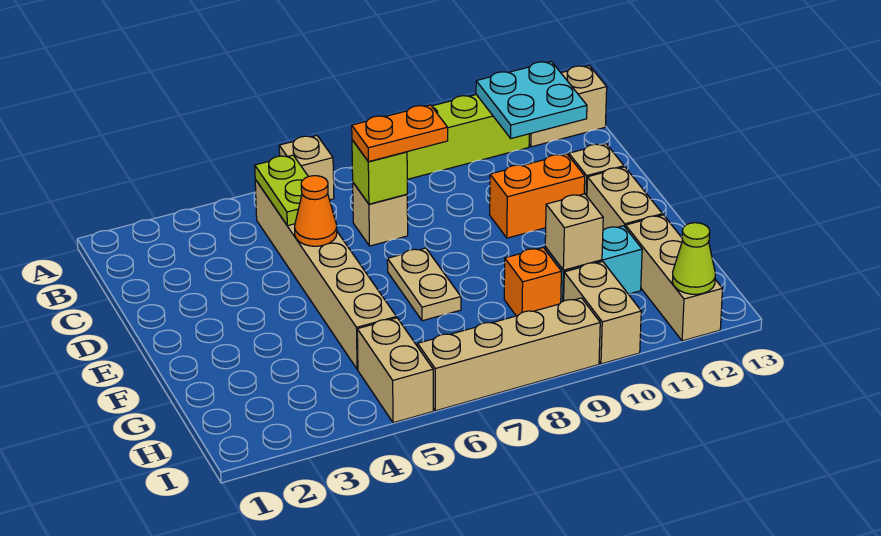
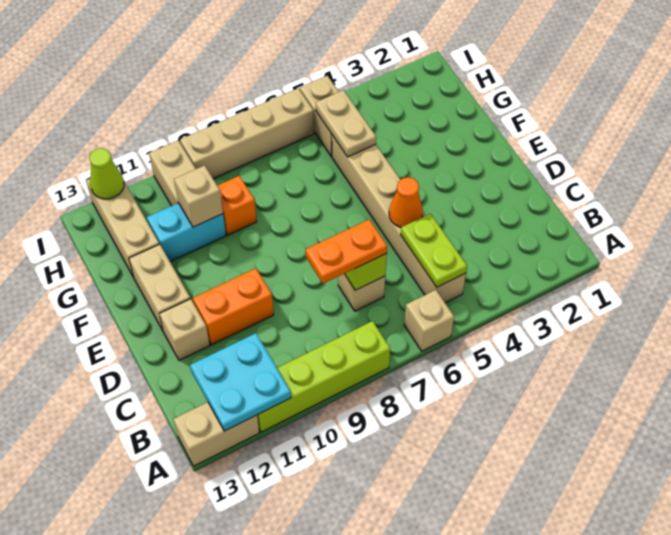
tan plate E7:F7 level 1 -> tan plate G5:H5 level 2

